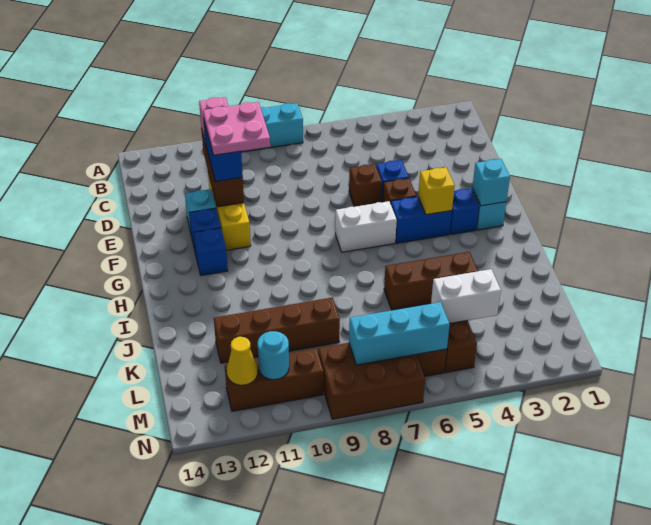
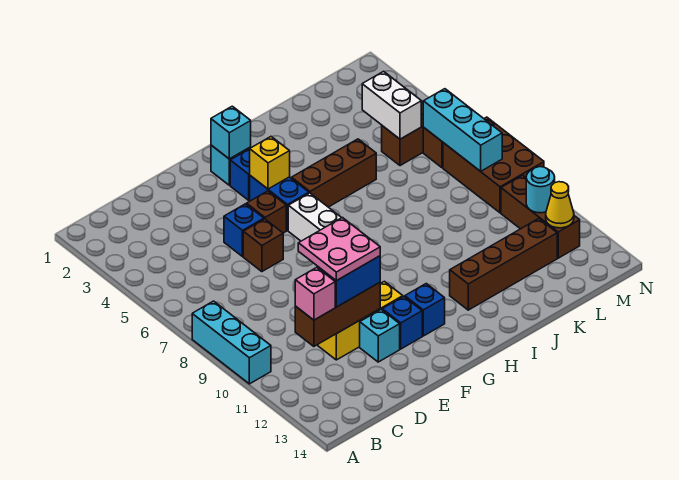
brown brick J4:J6 level 1 -> brown brick H5:J5 level 1
brown brick K9:K12 level 1 -> brown brick I12:L12 level 1

